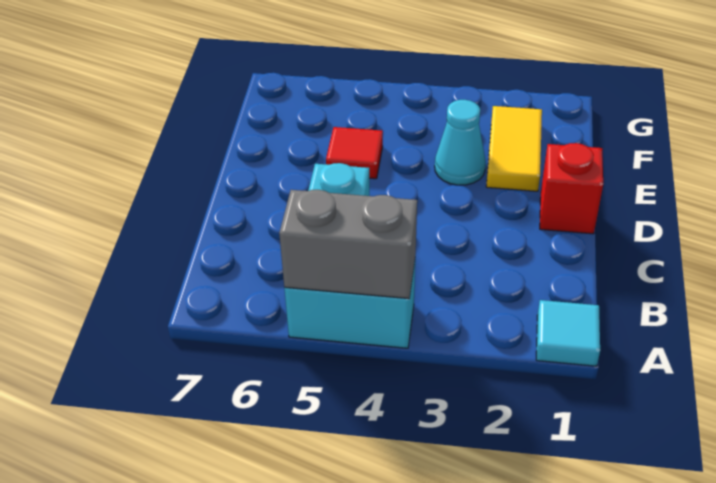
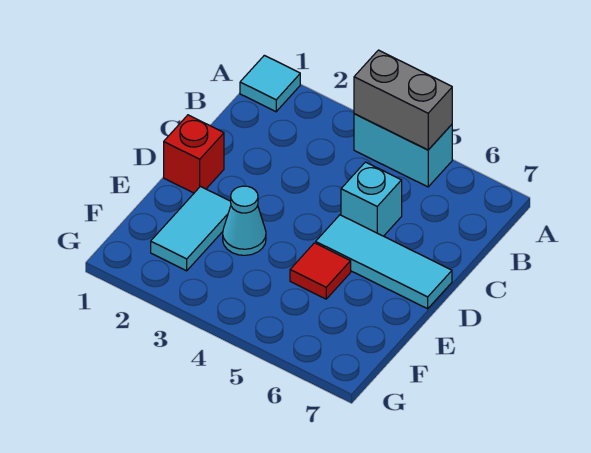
none -> cyan tile D5:D7 level 1
yellow tile E2:F2 level 1 -> cyan tile E2:F2 level 1

